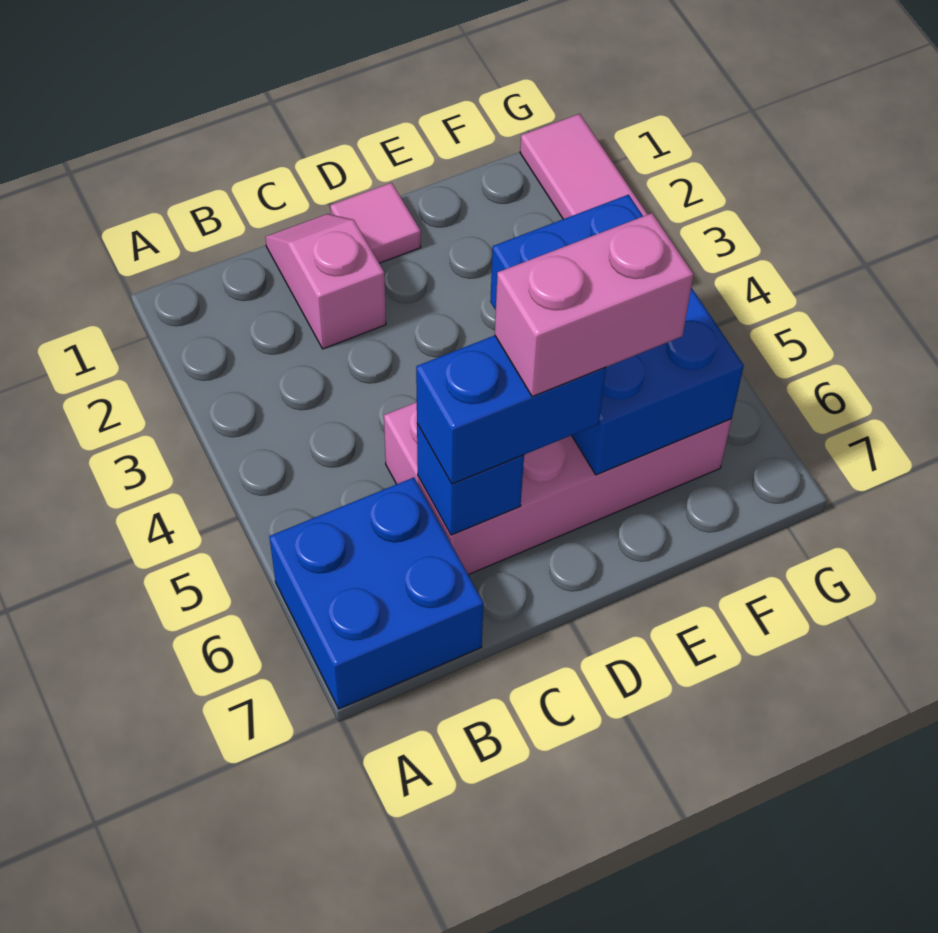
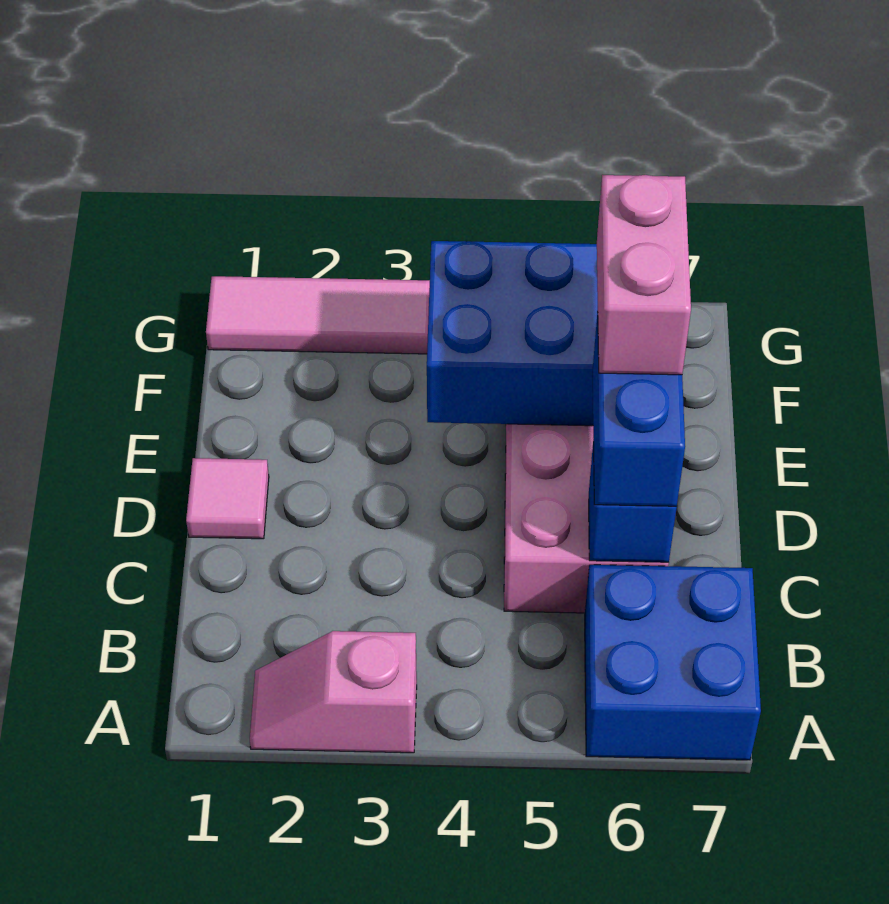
pink slope C1:C2 level 1 top 2 -> pink slope A2:A3 level 1 top 3

